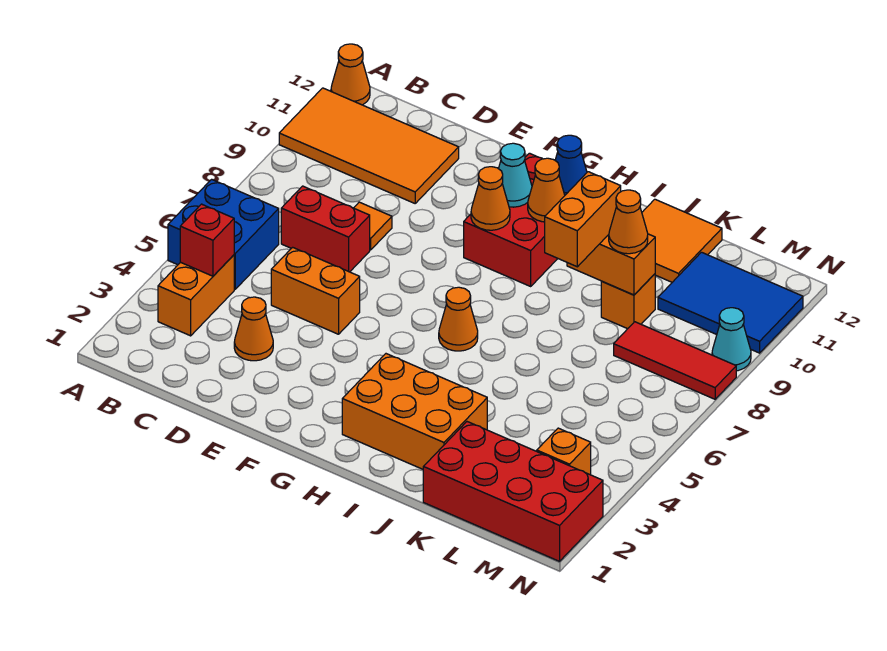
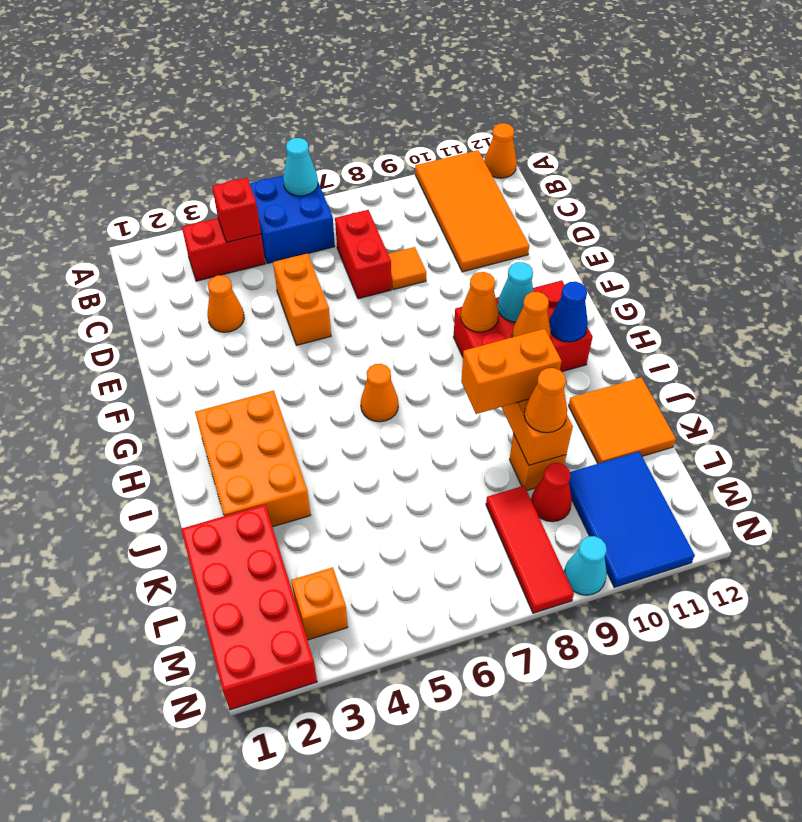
none -> cyan cone A6 level 2
orange brick B3:B4 level 1 -> red brick B3:B4 level 1
none -> red cone L9 level 1

